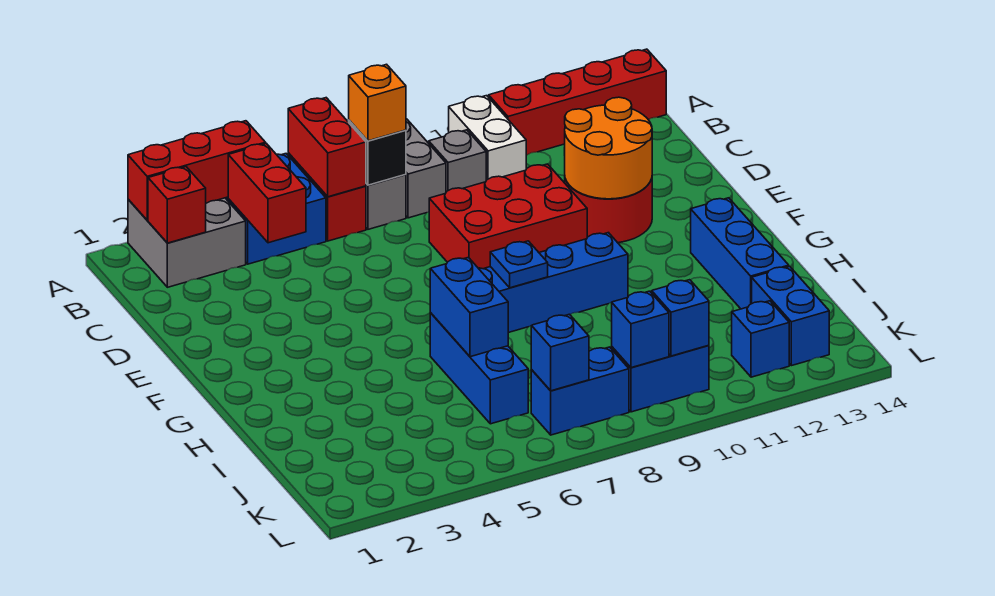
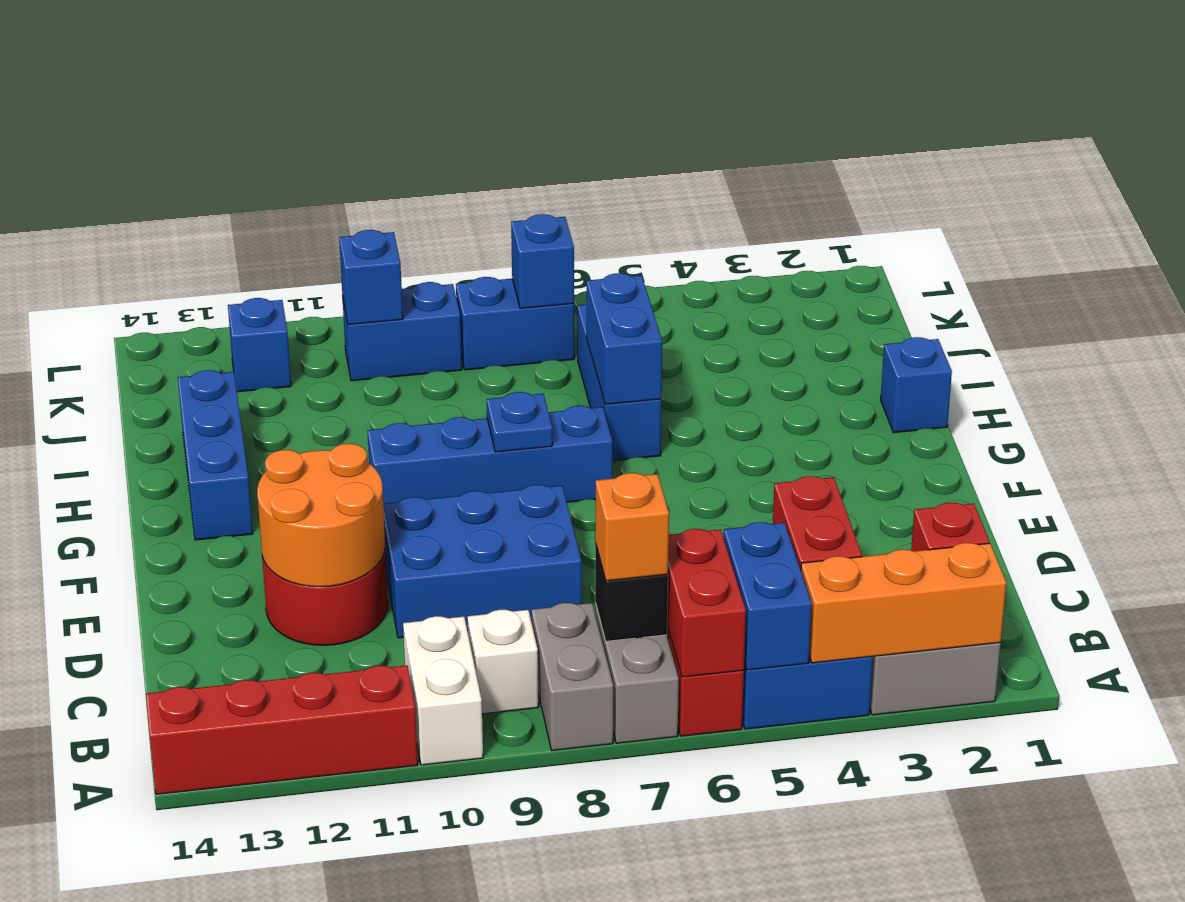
red brick A2:A4 level 2 -> orange brick A2:A4 level 2
grey brick B9 level 1 -> white brick B9 level 1
red brick D8:E10 level 1 -> blue brick D8:E10 level 1
blue brick J13:K13 level 1 -> blue brick A5:B5 level 2
blue brick K9 level 2 -> blue brick H1 level 1

